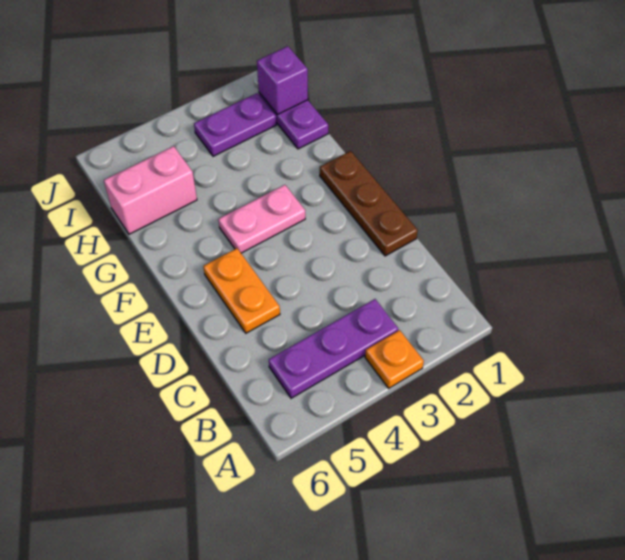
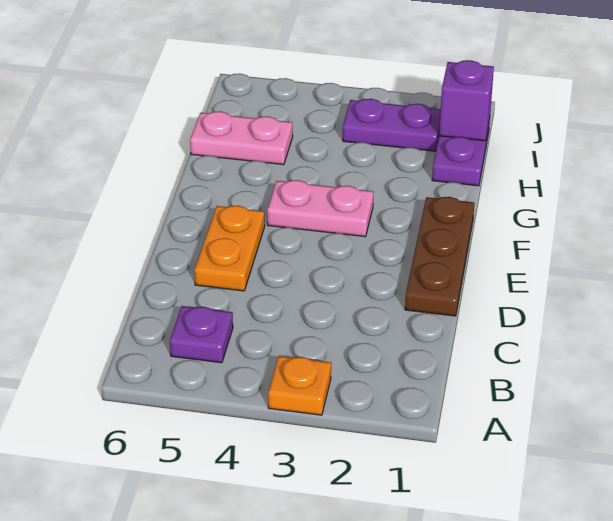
purple plate B3:B5 level 1 -> purple plate B5 level 1
pink brick H5:H6 level 1 -> pink plate H5:H6 level 1

